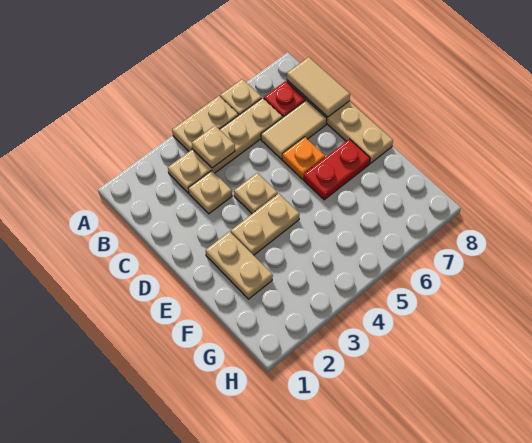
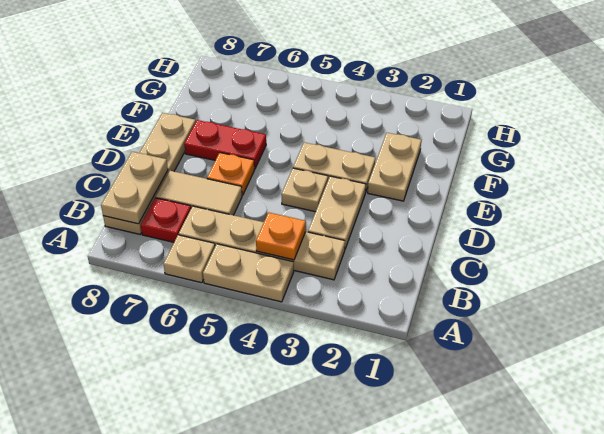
tan plate B4 level 2 -> orange plate B4 level 2
tan tile B8:C8 level 2 -> tan plate B8:C8 level 2
tan plate C3 level 1 -> tan plate C3:D3 level 1

